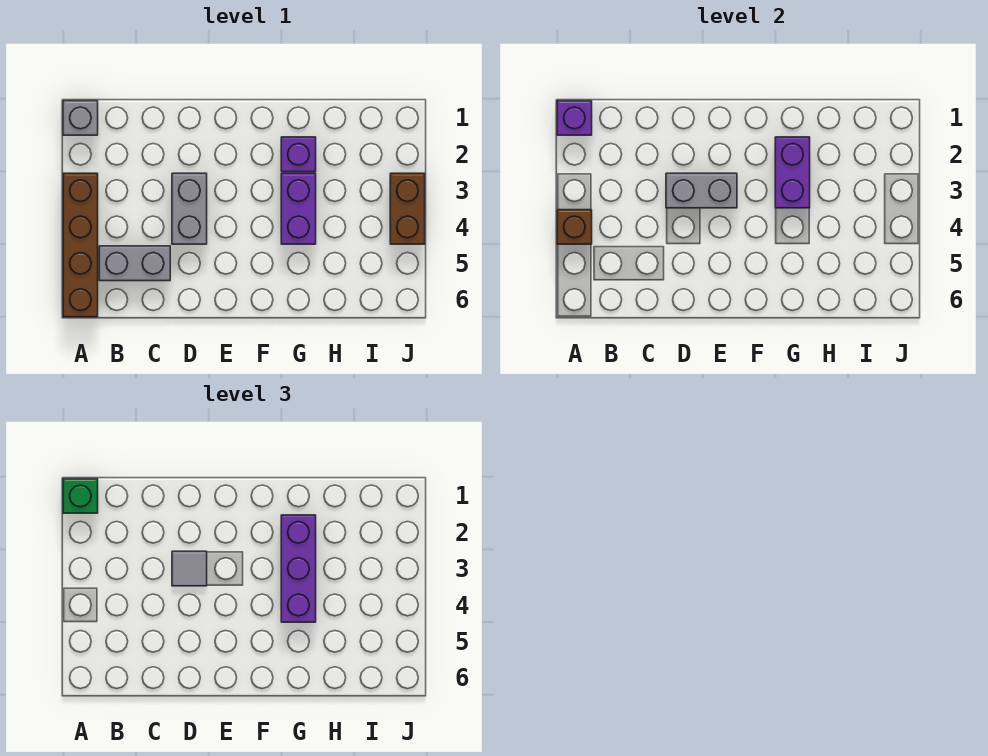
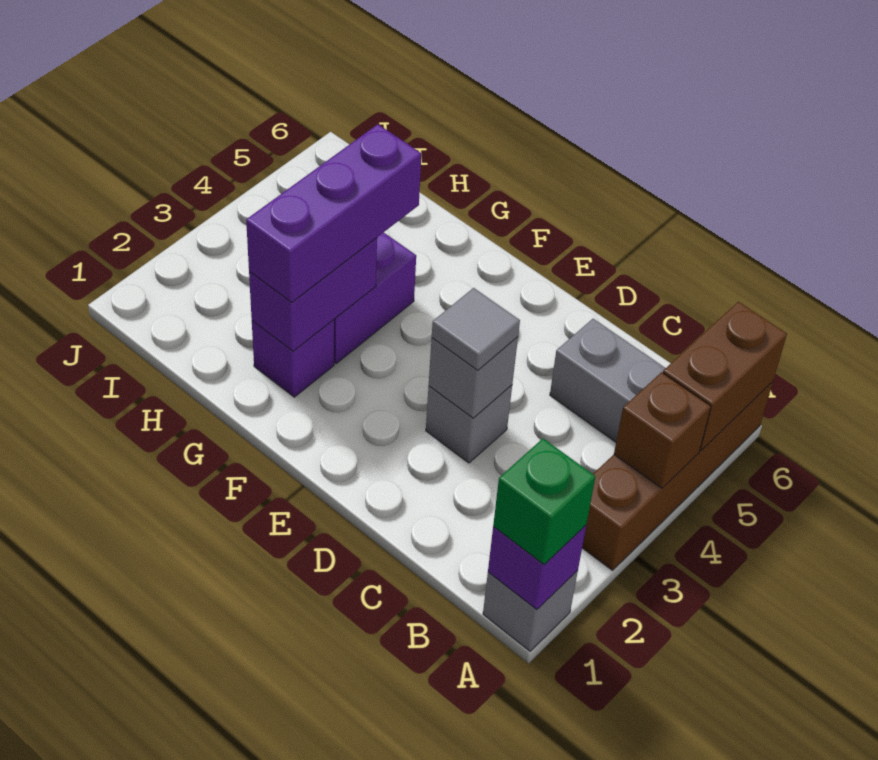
grey brick D3:D4 level 1 -> grey brick D3 level 1
grey brick D3:E3 level 2 -> grey brick D3 level 2
brown brick J3:J4 level 1 -> brown brick A5:A6 level 2

